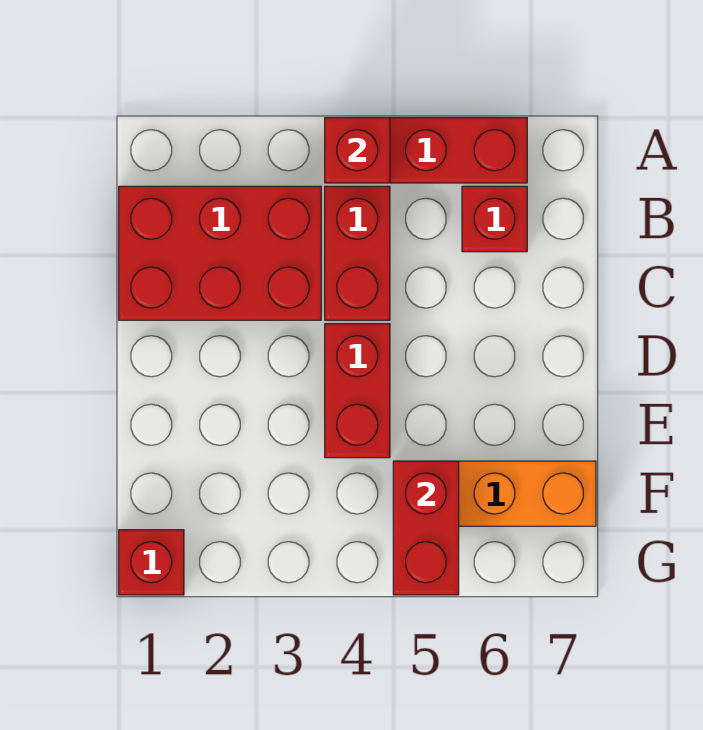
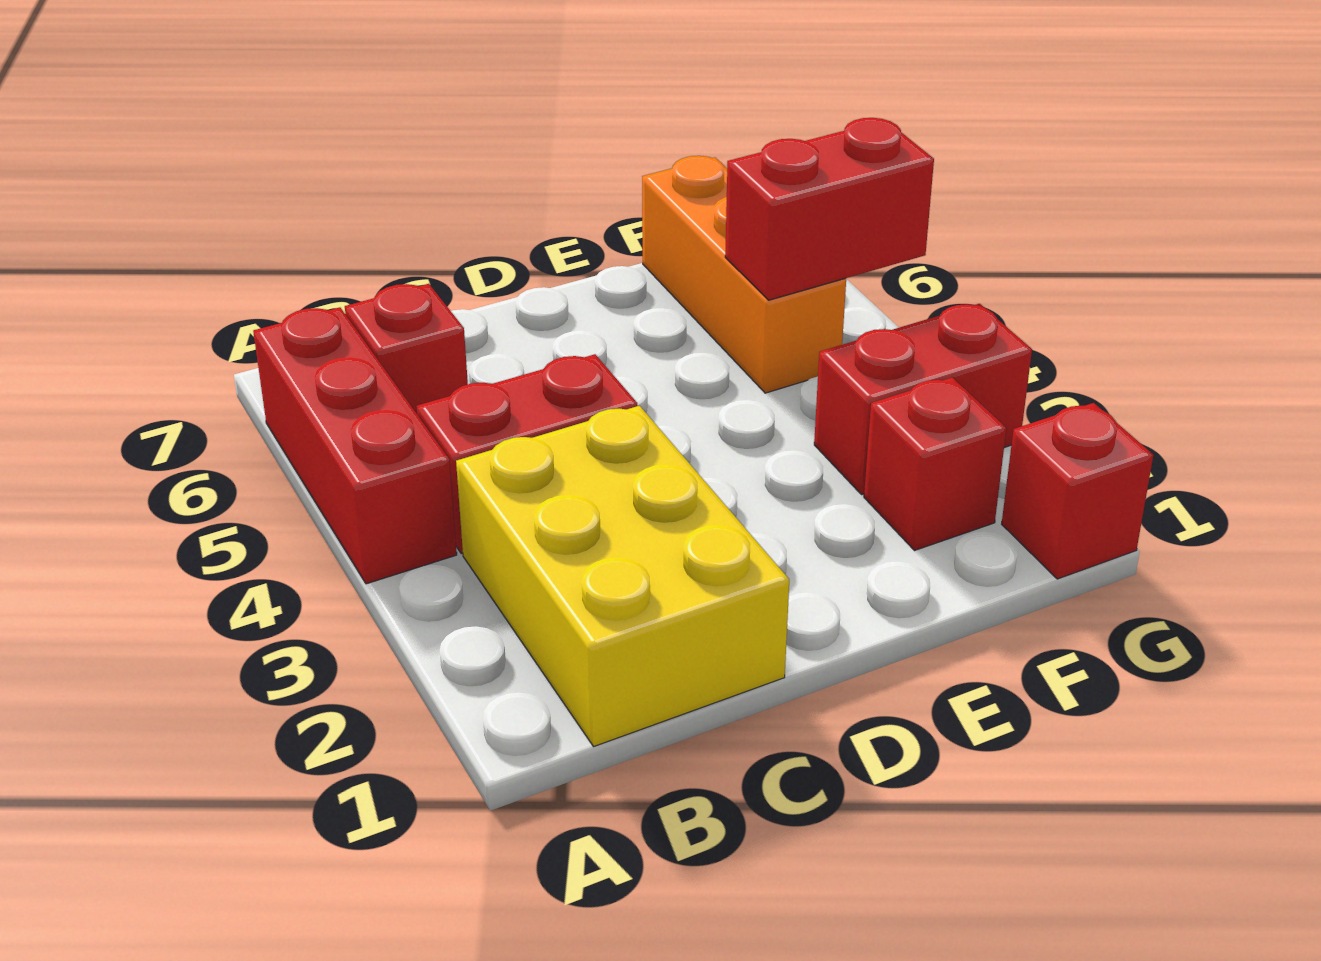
red brick A4 level 2 -> red brick F2 level 1
red brick B1:C3 level 1 -> yellow brick B1:C3 level 1
red brick D4:E4 level 1 -> red brick F3:G3 level 1

